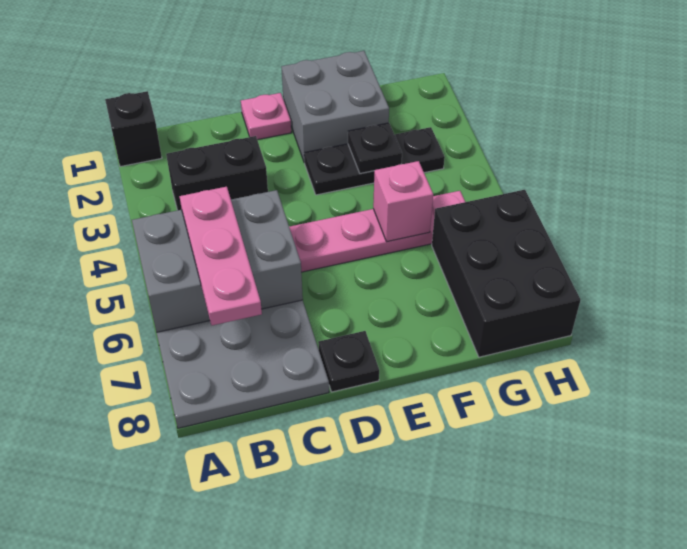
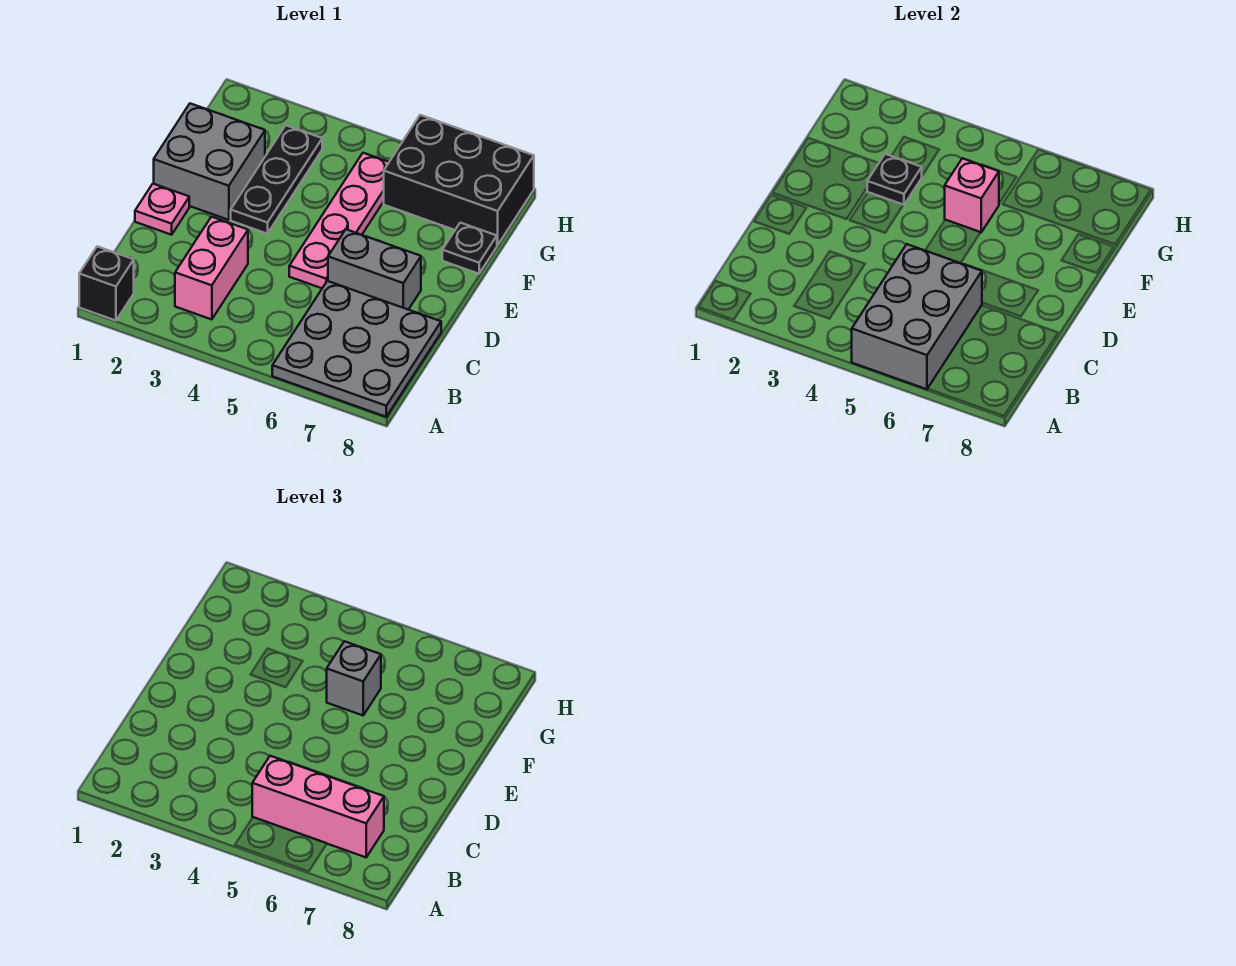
black brick B3:C3 level 1 -> pink brick B3:C3 level 1
pink plate B5:B7 level 3 -> pink brick B5:B7 level 3
none -> grey brick D6:D7 level 1
black plate D8 level 1 -> black plate F8 level 1
none -> grey brick F5 level 3

